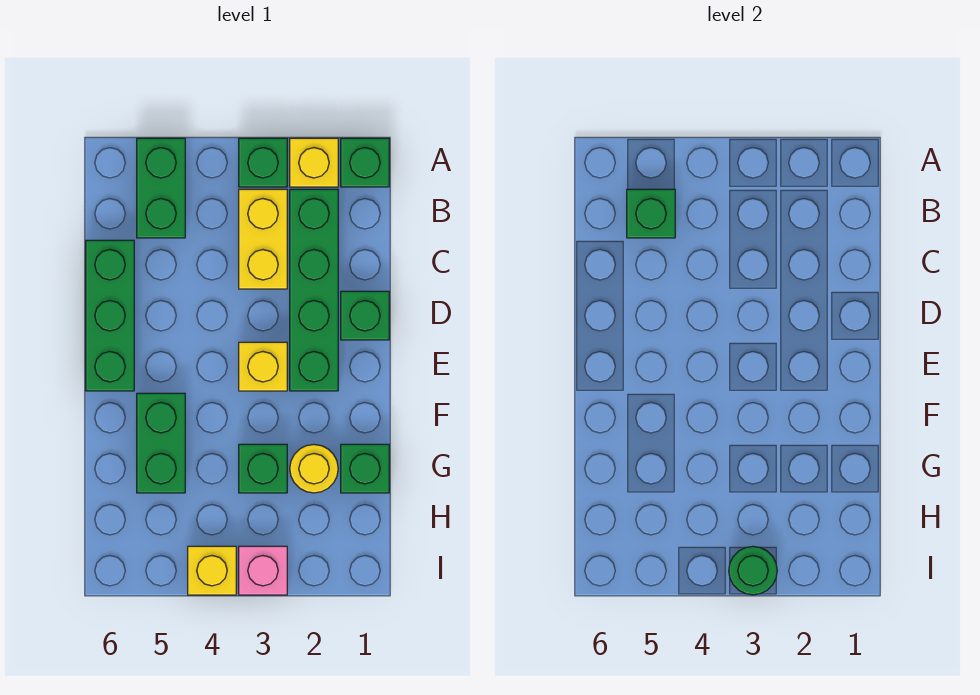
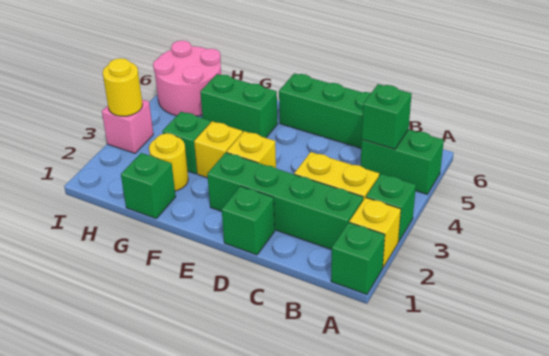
none -> pink round brick H5:I6 level 1
green round brick I3 level 2 -> yellow round brick I3 level 2
yellow brick I4 level 1 -> yellow brick F3 level 1

